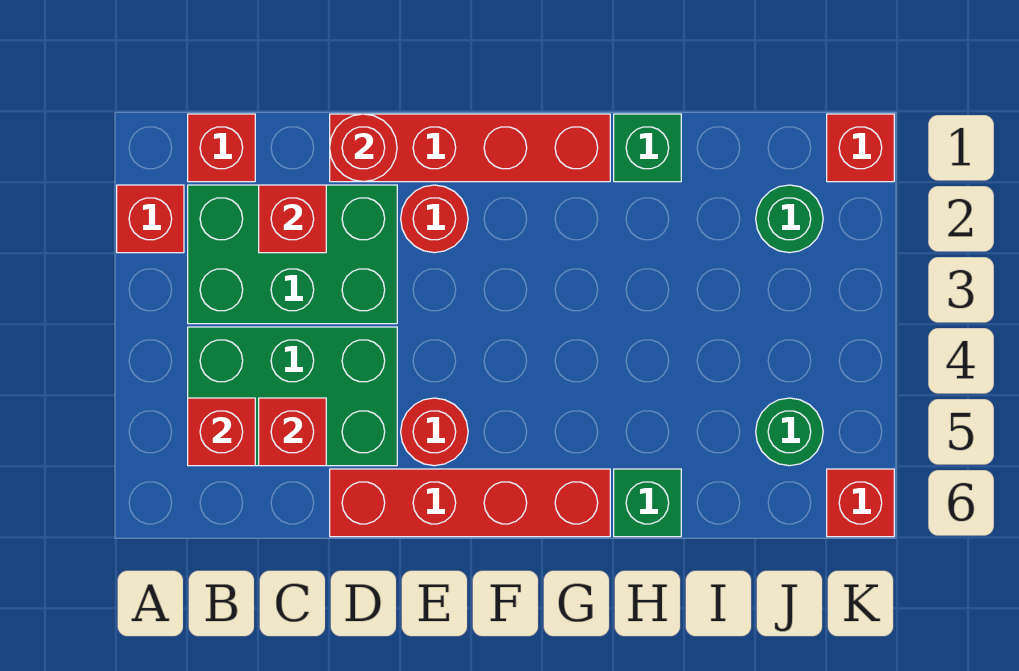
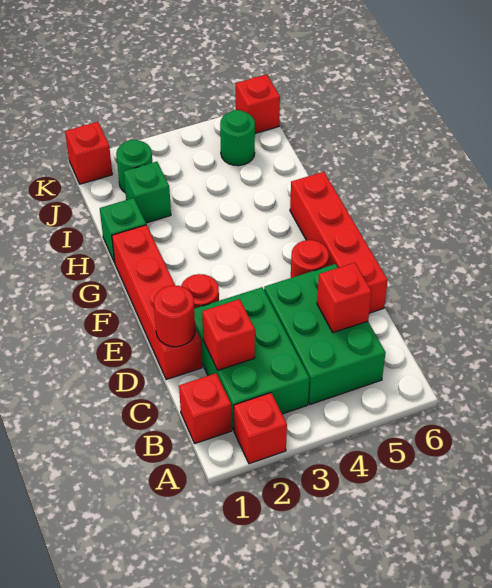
red brick B5 level 2 -> none
green brick H6 level 1 -> green brick I2 level 1

